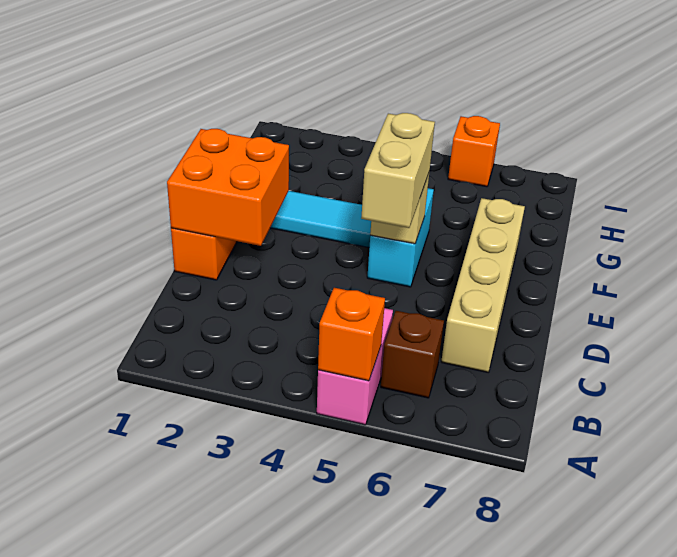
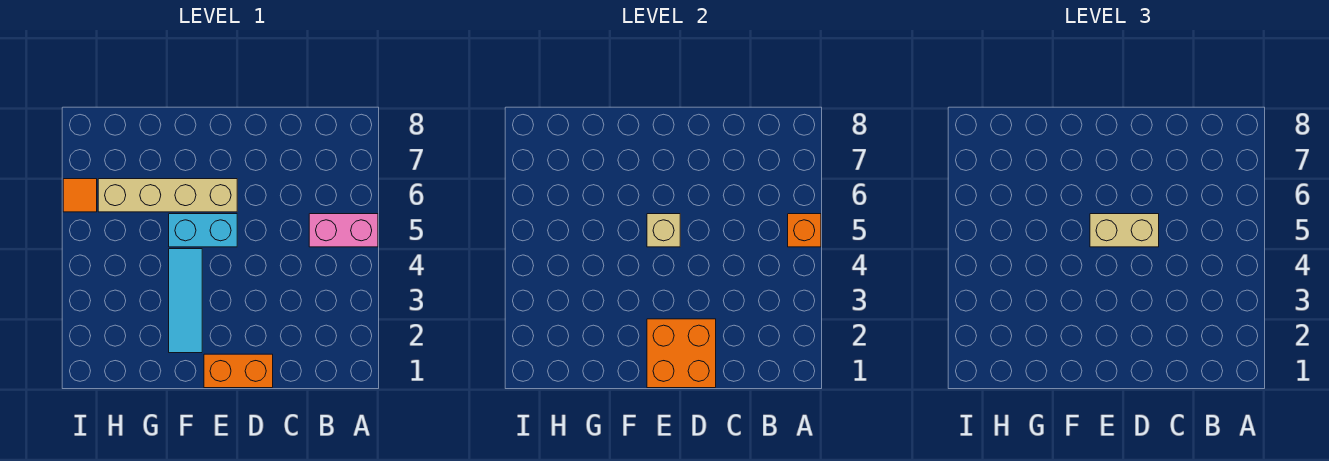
brown brick B6 level 1 -> none
tan brick C7:F7 level 1 -> tan brick E6:H6 level 1
orange brick I6 level 1 -> orange tile I6 level 1

